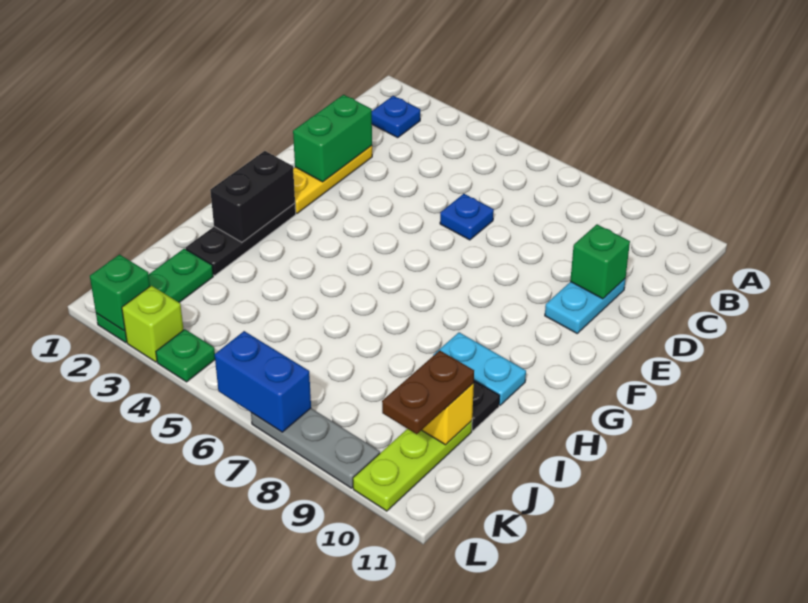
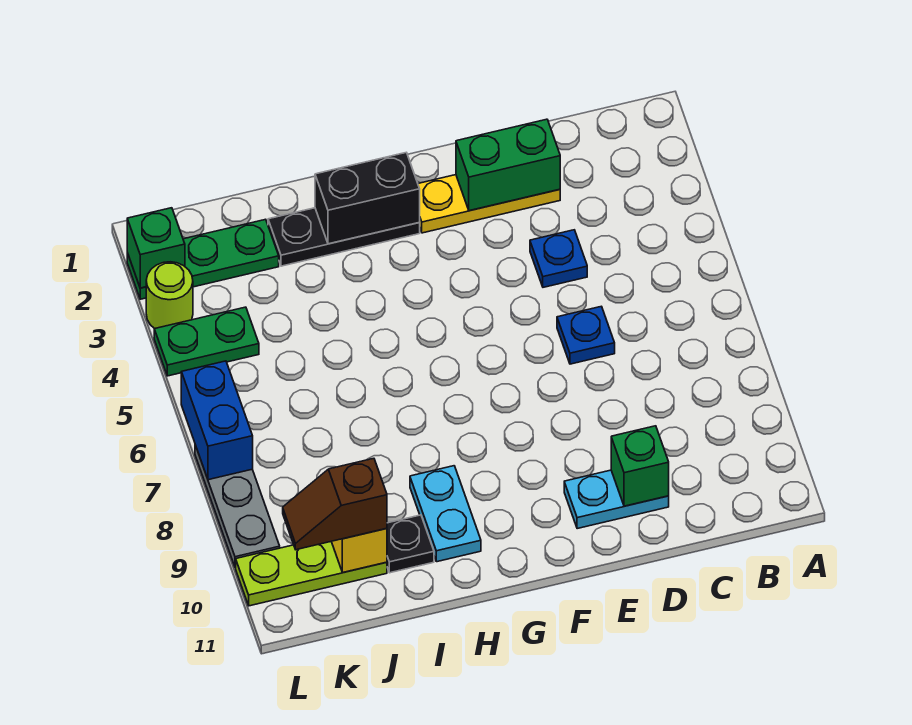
blue plate B2 level 1 -> blue plate D4 level 1
brown plate J10:K10 level 3 -> brown slope J10:K10 level 3 top J
lime brick L3 level 1 -> lime round brick L3 level 1
green plate L4 level 1 -> green plate K4:L4 level 1

